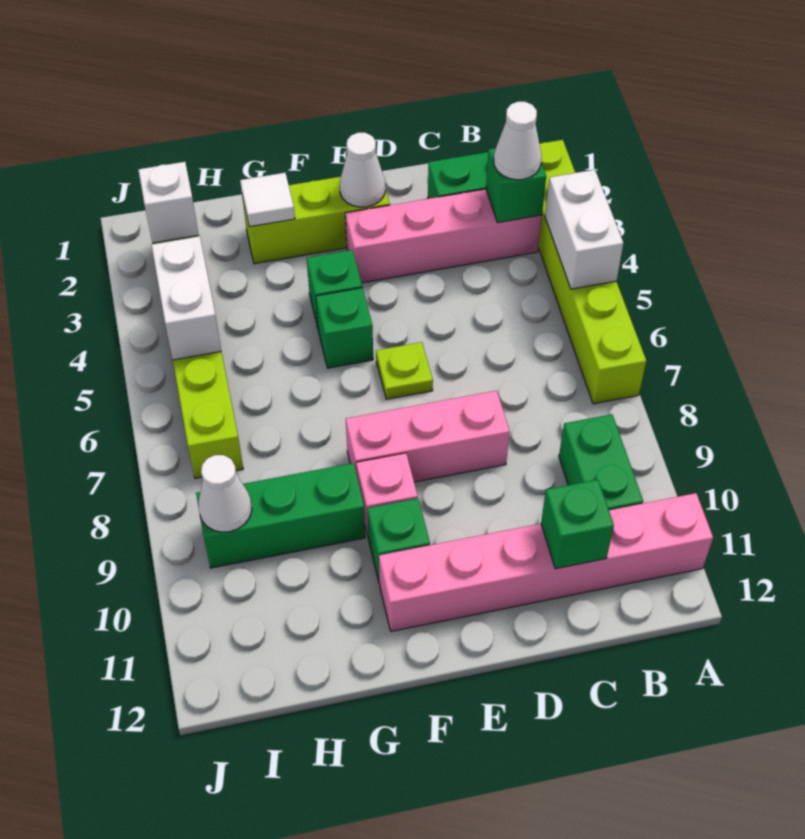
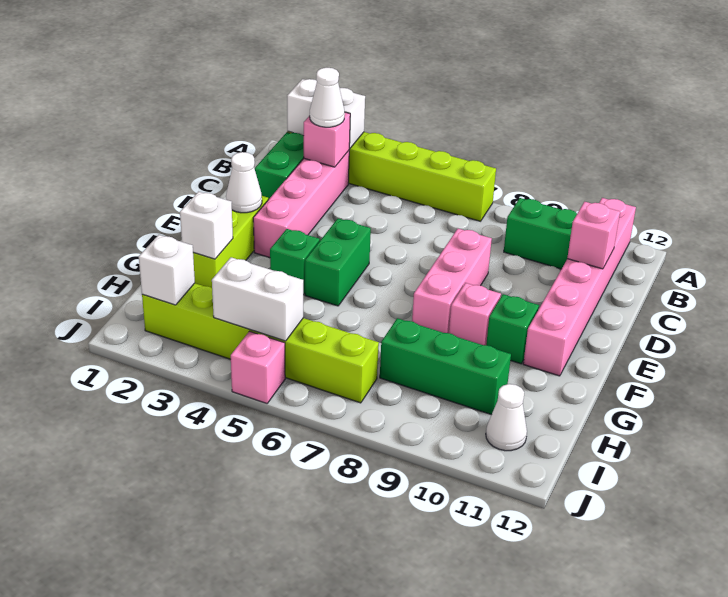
white brick A4:A5 level 2 -> white brick A2:A3 level 2
green brick B3 level 2 -> pink brick B3 level 2
green brick C11 level 2 -> pink brick C11 level 2
lime plate E6 level 1 -> none
green brick F5 level 1 -> green brick E5:F5 level 1
white tile G2 level 2 -> white brick G2 level 2
green brick G9:I9 level 1 -> green brick H8:H10 level 1
white cone I9 level 2 -> white cone I11 level 1
none -> pink brick J5 level 1

